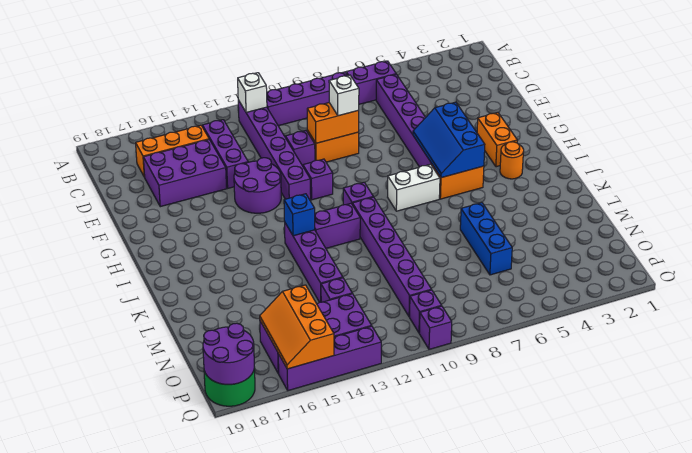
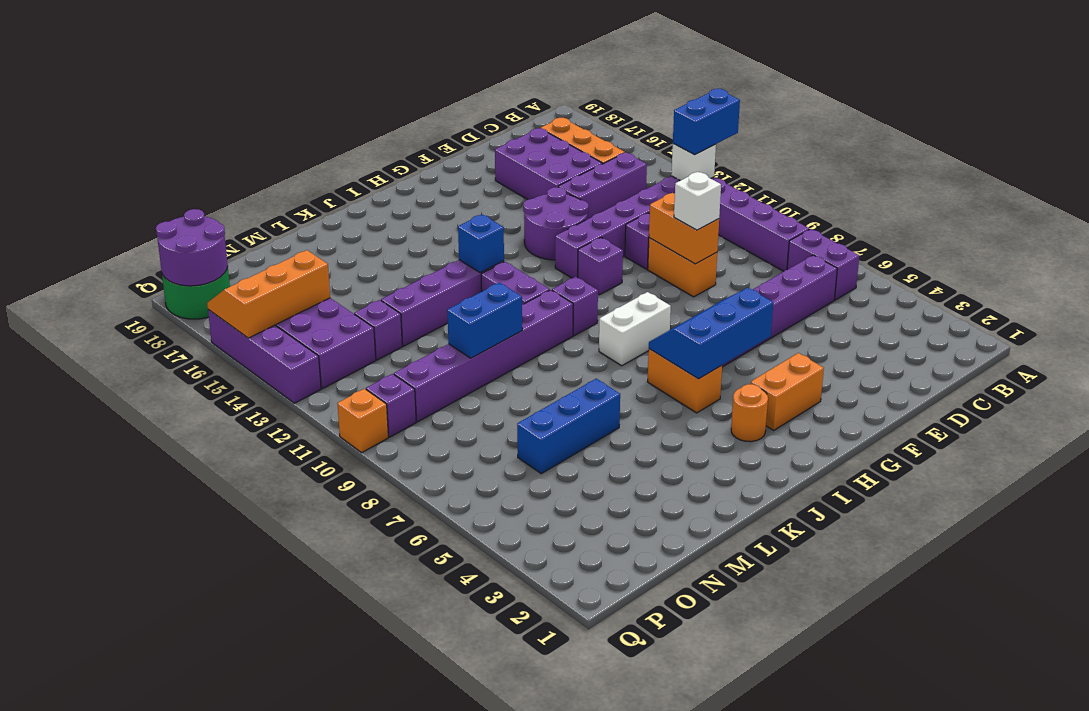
none -> blue brick A12:B12 level 3
white brick I7:I8 level 1 -> white brick H8:I8 level 1
none -> blue brick L10:M10 level 2
purple brick Q10 level 1 -> orange brick Q10 level 1

